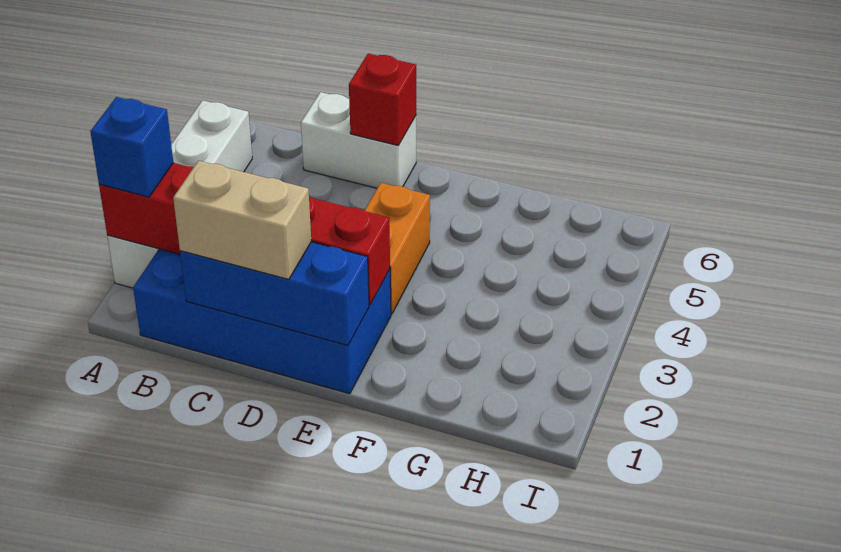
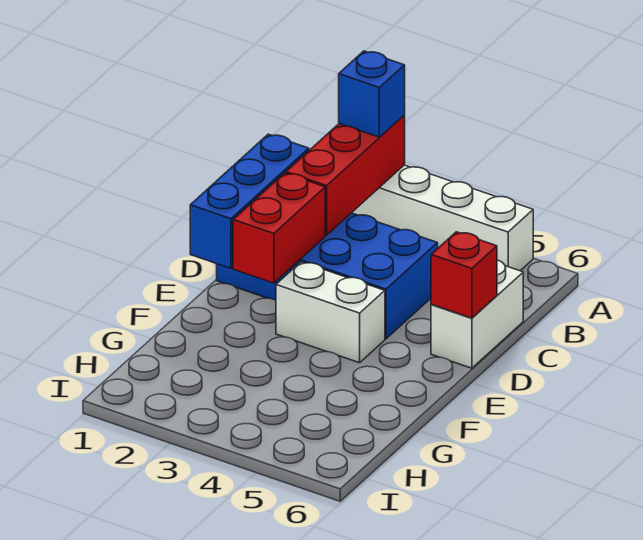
blue brick B1:E2 level 1 -> blue brick C1:D4 level 1
tan brick C1:D1 level 3 -> none
orange brick E3:E4 level 1 -> white brick E3:E4 level 1

